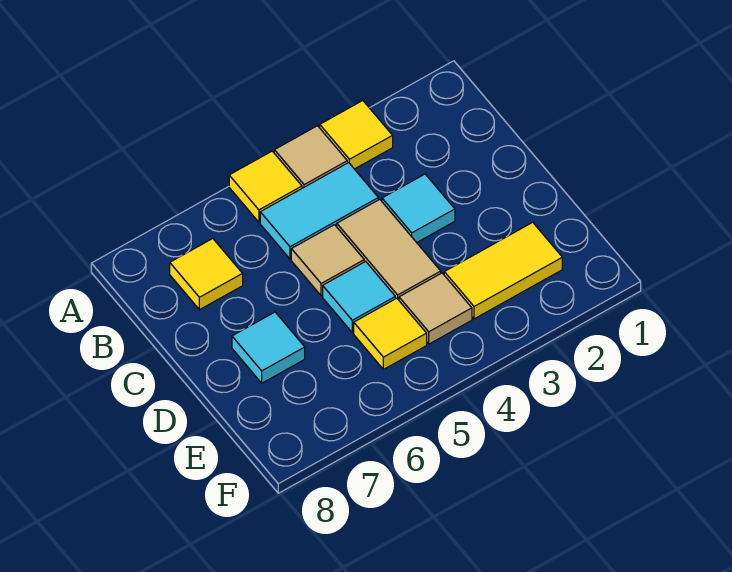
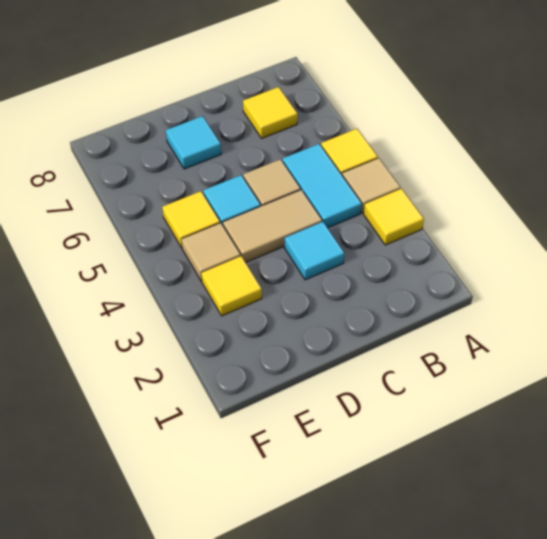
yellow tile E2:E3 level 1 -> yellow tile E3 level 1

